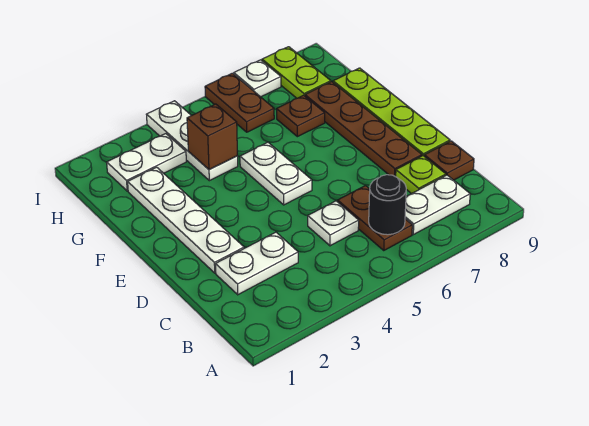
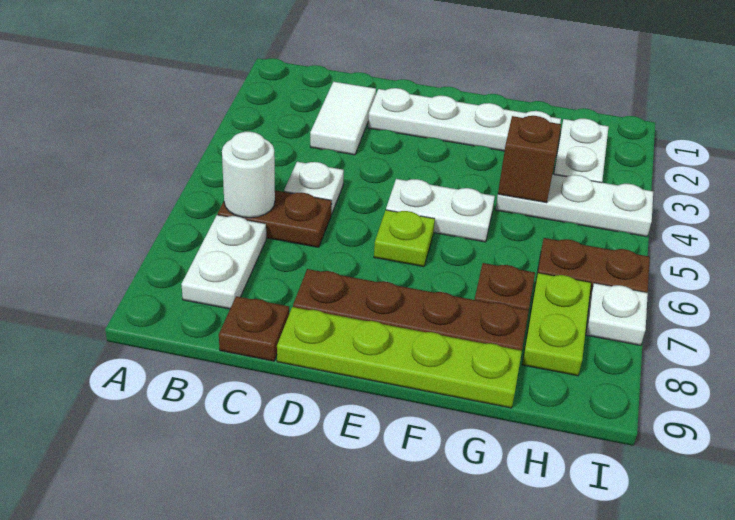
black round brick B6 level 2 -> white round brick B6 level 2
white plate C2:C3 level 1 -> white tile C2:C3 level 1
lime plate C8 level 1 -> lime plate E6 level 1
lime plate H8:I8 level 1 -> lime plate H7:H8 level 1

